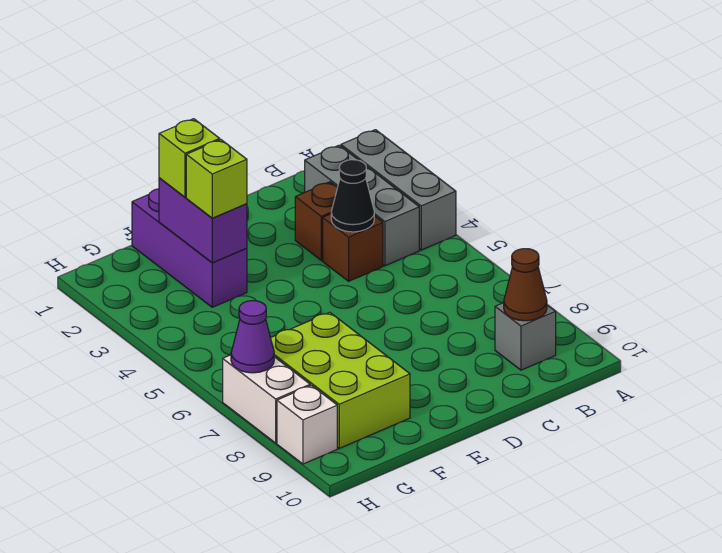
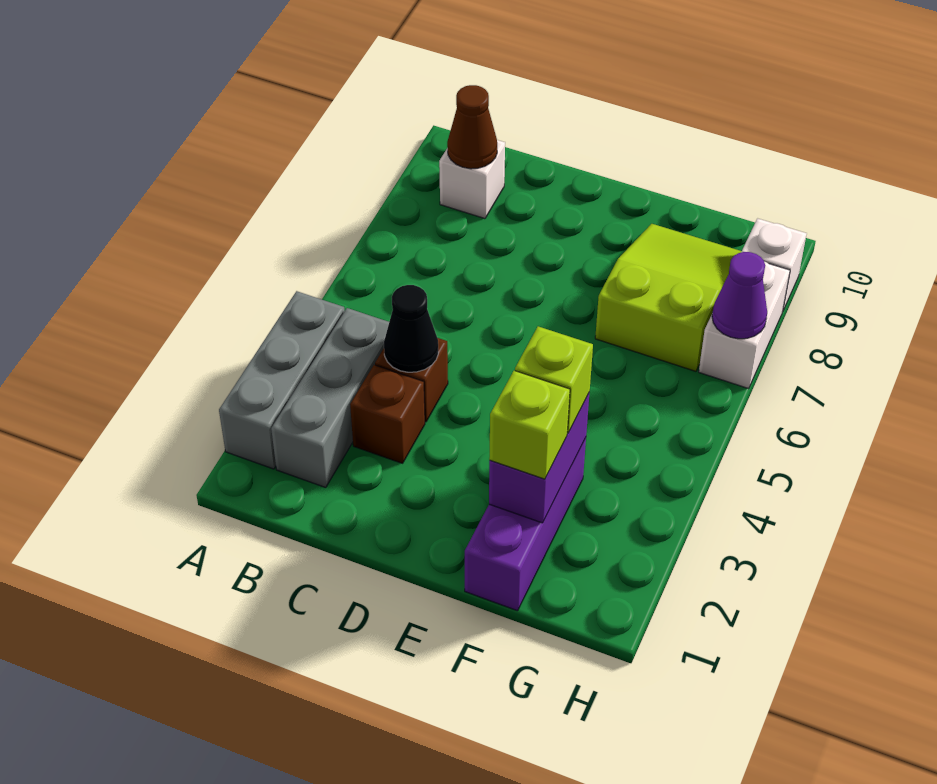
grey brick B9 level 1 -> white brick B9 level 1
lime brick F7:G9 level 1 -> lime slope F7:G9 level 1 top 7

